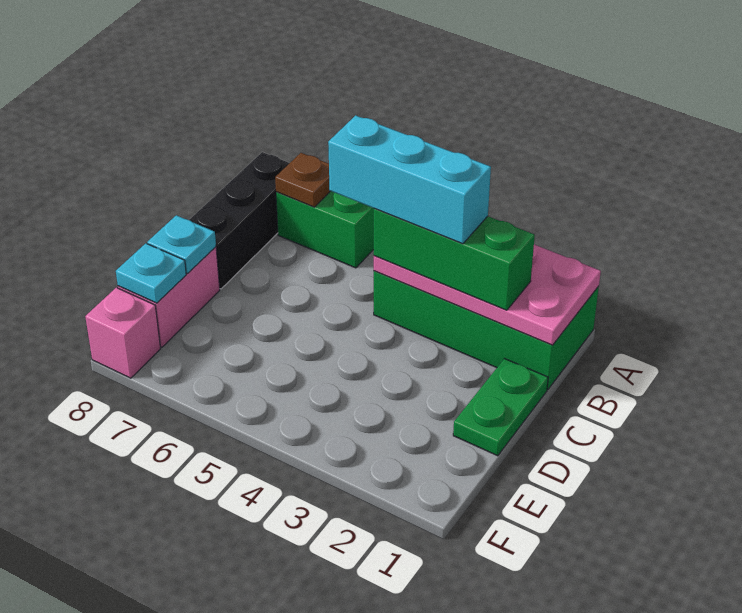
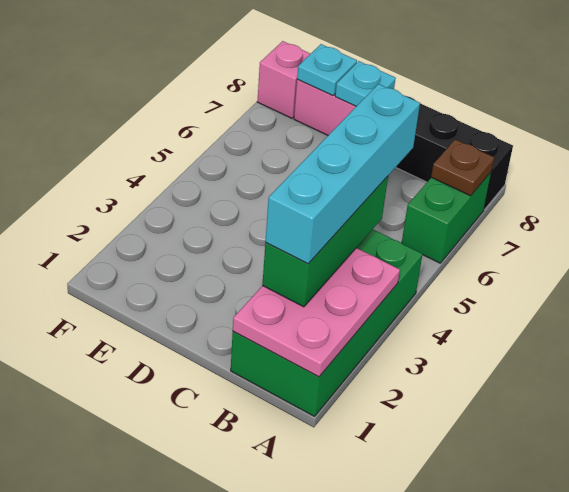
pink plate A1:B4 level 2 -> pink plate A1:B3 level 2
cyan brick B3:B5 level 4 -> cyan brick B2:B5 level 4
green plate C1:D1 level 1 -> none

